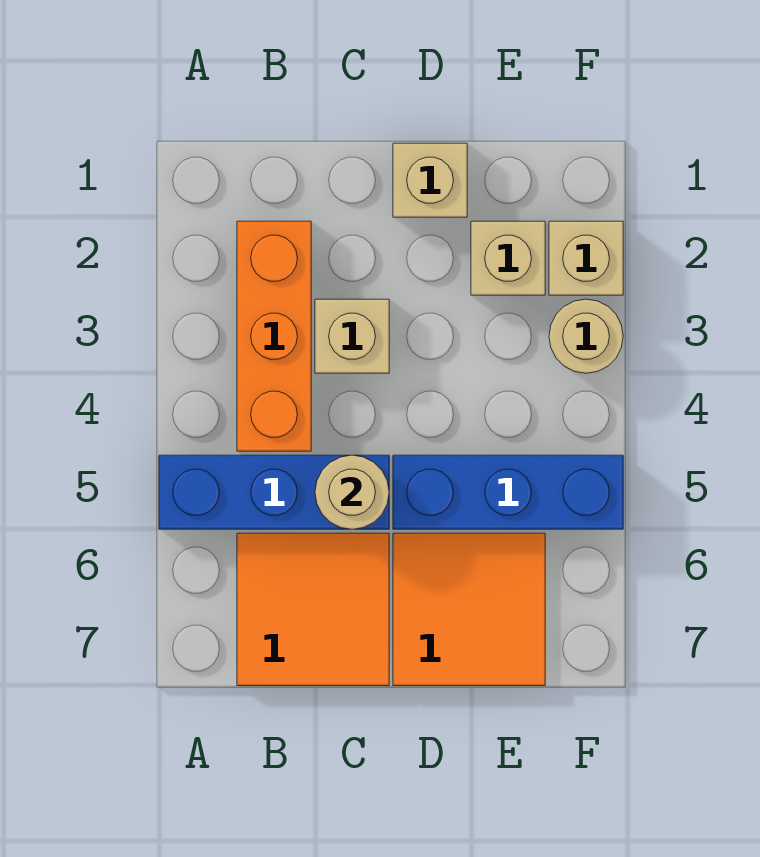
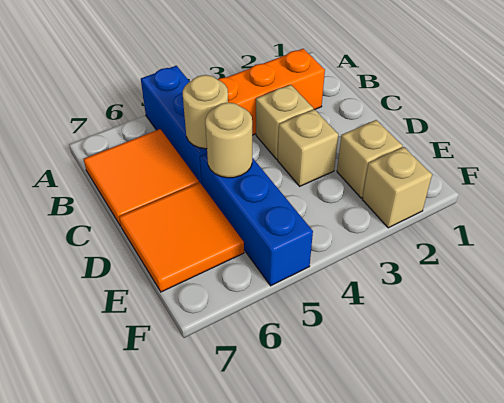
tan brick D1 level 1 -> tan brick D3 level 1
tan round brick F3 level 1 -> tan round brick D5 level 2

